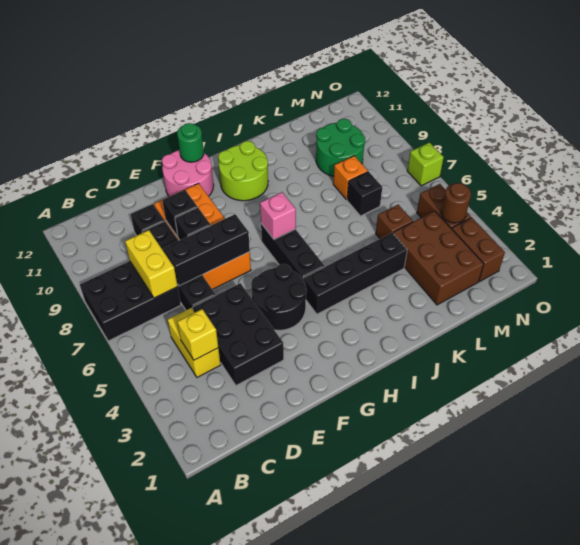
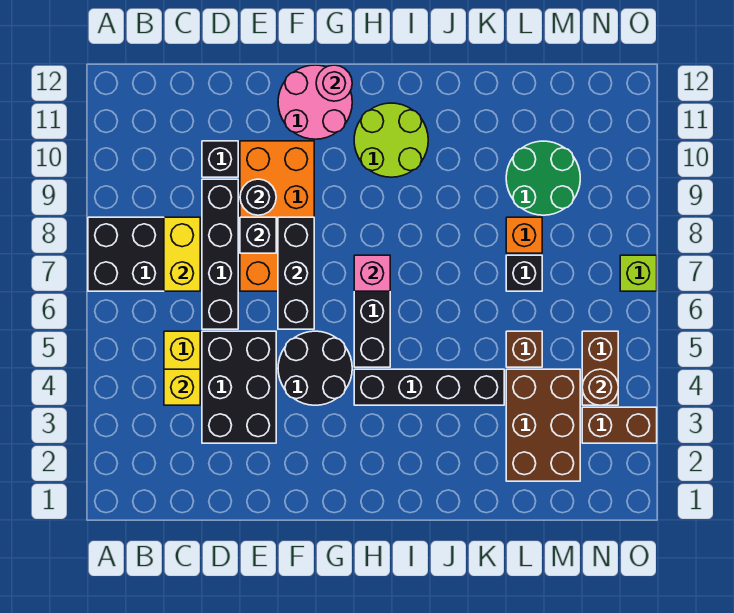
black brick D7:F7 level 2 -> black brick F6:F8 level 2
black brick E9 level 2 -> black round brick E9 level 2
green round brick G12 level 2 -> pink round brick G12 level 2
brown brick N2:N3 level 1 -> brown brick N3:O3 level 1

